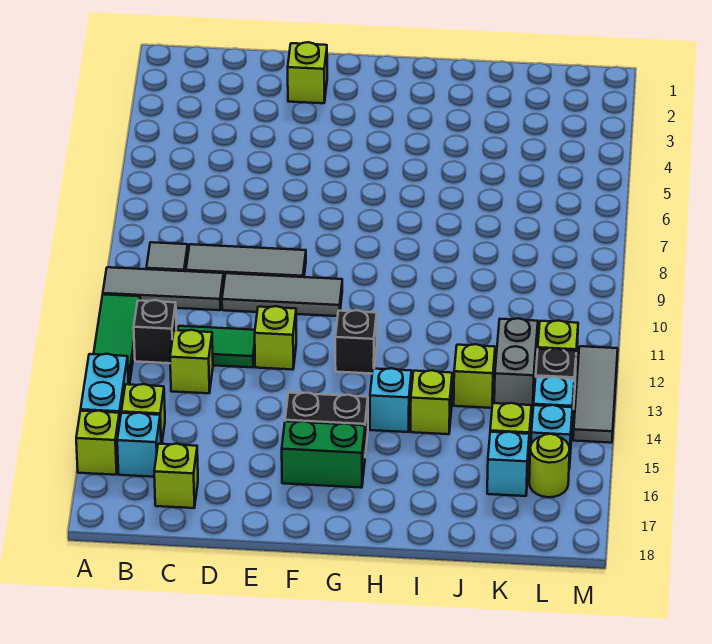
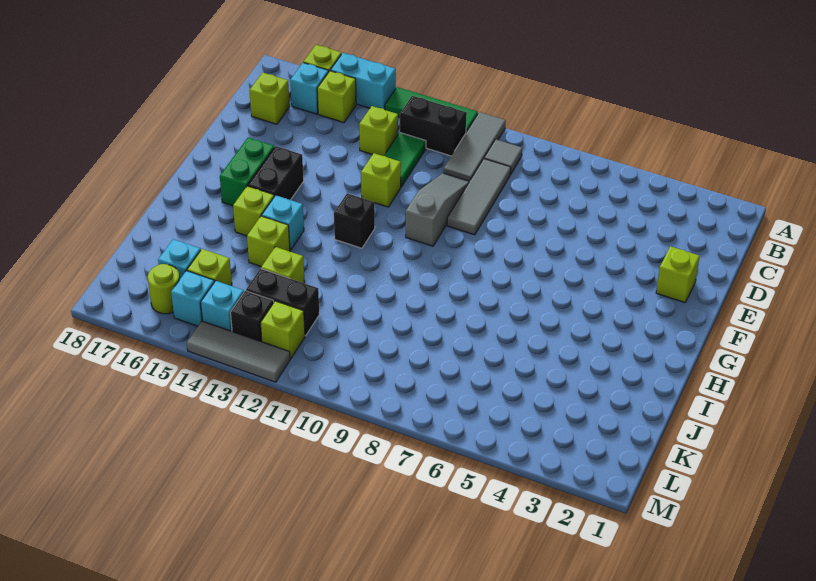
black brick B12 level 1 -> black brick B11:B12 level 1
grey tile D10:F10 level 1 -> grey slope D10:F10 level 1 top F
none -> lime brick H15 level 1
grey brick K12:K13 level 1 -> black brick K12:K13 level 1

